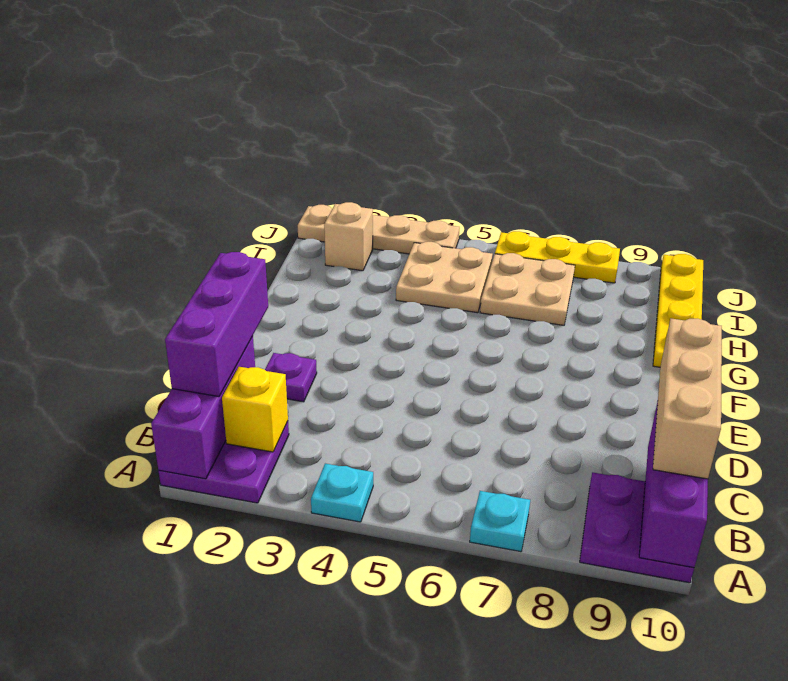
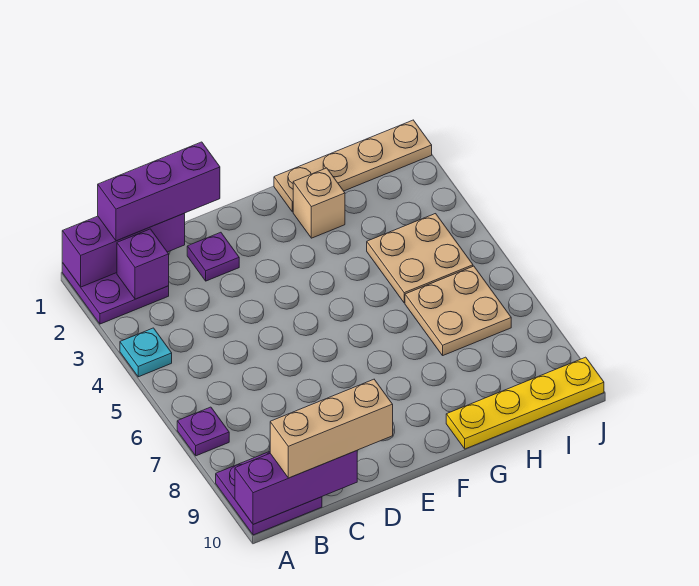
cyan plate A7 level 1 -> purple plate A7 level 1
yellow brick B2 level 2 -> purple brick B2 level 2
tan brick I2 level 1 -> tan brick G2 level 1
tan plate J1:J4 level 1 -> tan plate G1:J1 level 1
yellow plate J6:J8 level 1 -> none

